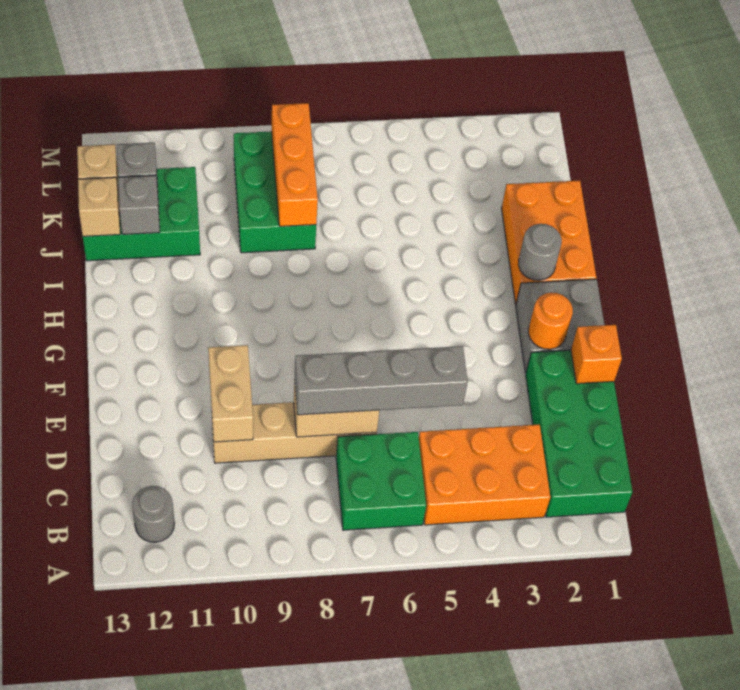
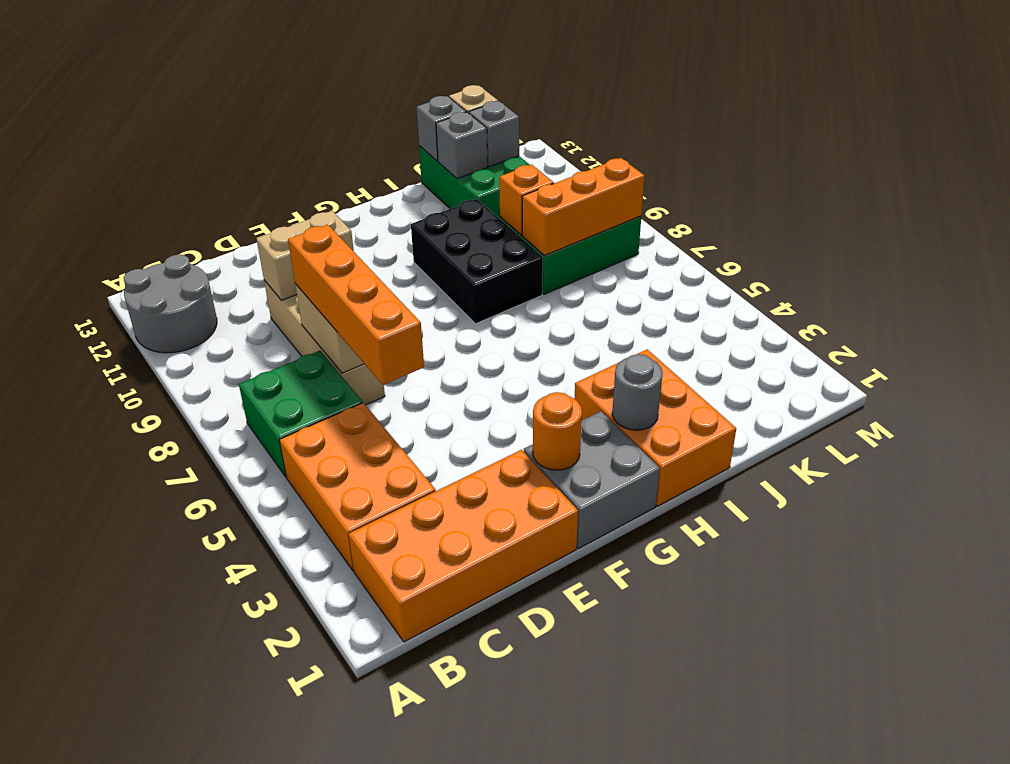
green brick B1:E2 level 1 -> orange brick B1:E2 level 1
grey round brick B12 level 1 -> grey round brick A11:B12 level 1
grey brick D5:D8 level 3 -> orange brick D5:D8 level 3
orange brick E1 level 2 -> orange brick J9 level 2
orange brick H1:J2 level 1 -> orange brick H1:I3 level 1
none -> black brick H8:I10 level 1
tan brick J13 level 2 -> grey brick J13 level 2

